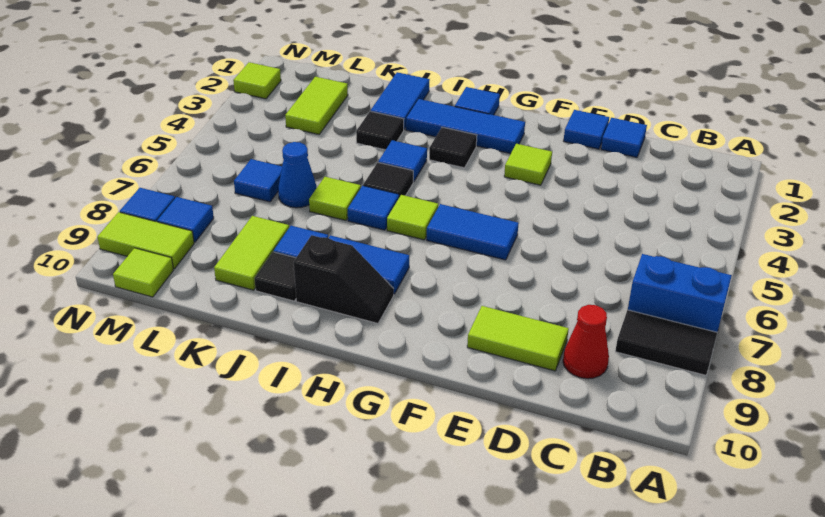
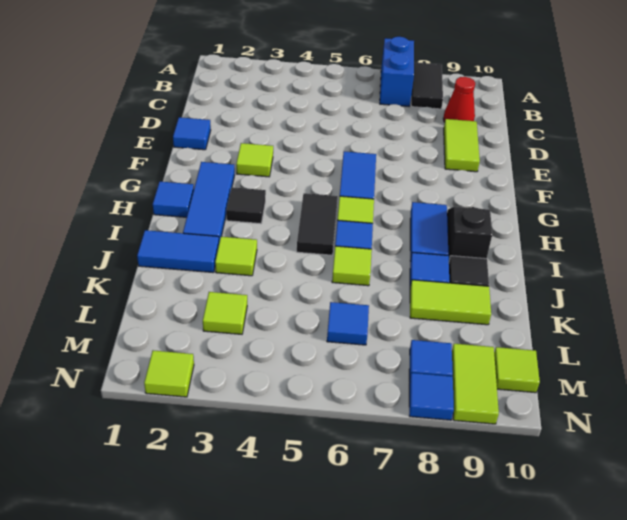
blue tile D1 level 1 -> none
blue tile I4 level 1 -> none
black tile I5 level 1 -> black tile H5:I5 level 1
black tile J3 level 1 -> lime tile J3 level 1
blue cone K6 level 1 -> none
lime tile L2:L3 level 1 -> lime tile L3 level 1

